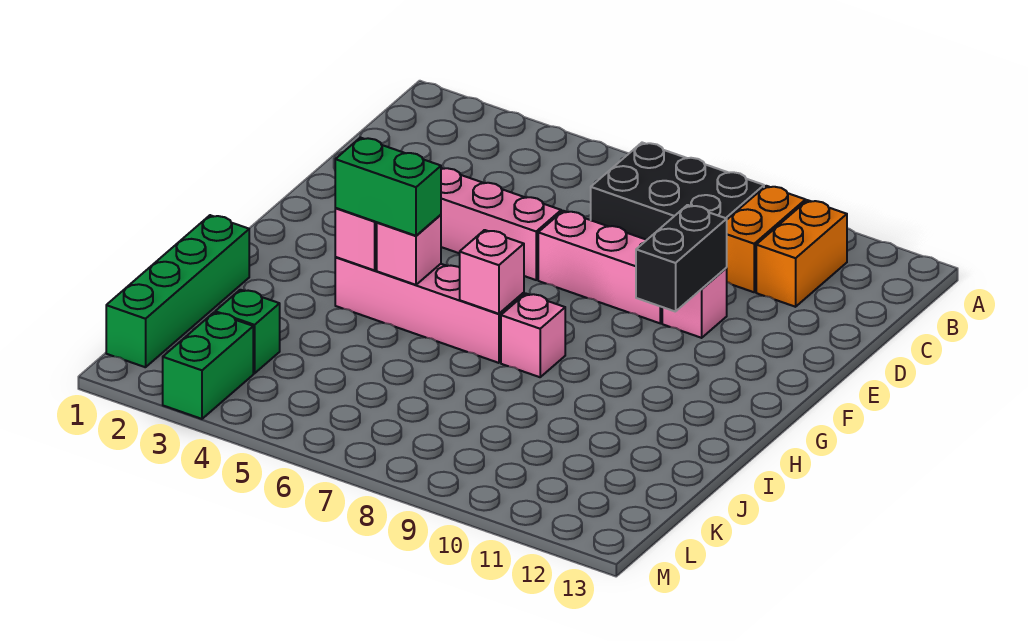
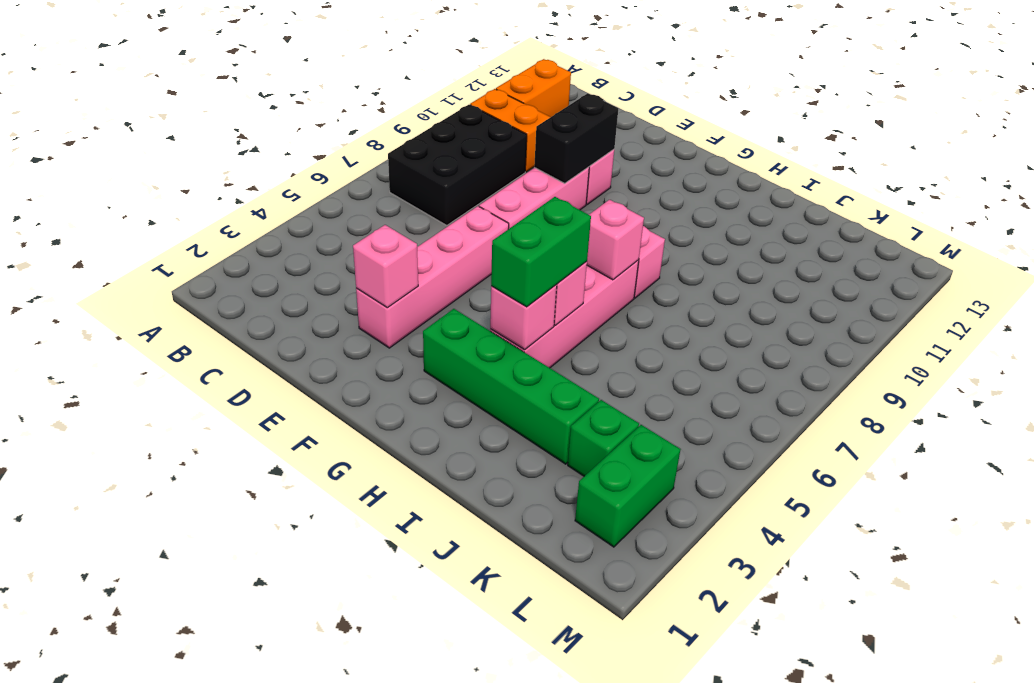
orange brick B11:C11 level 1 -> orange brick B11:B12 level 1
none -> pink brick E3 level 2
black brick E10:F10 level 2 -> black brick E9:E10 level 2
green brick I1:L1 level 1 -> green brick G3:J3 level 1
green brick L3:M3 level 1 -> green brick L2:L3 level 1

